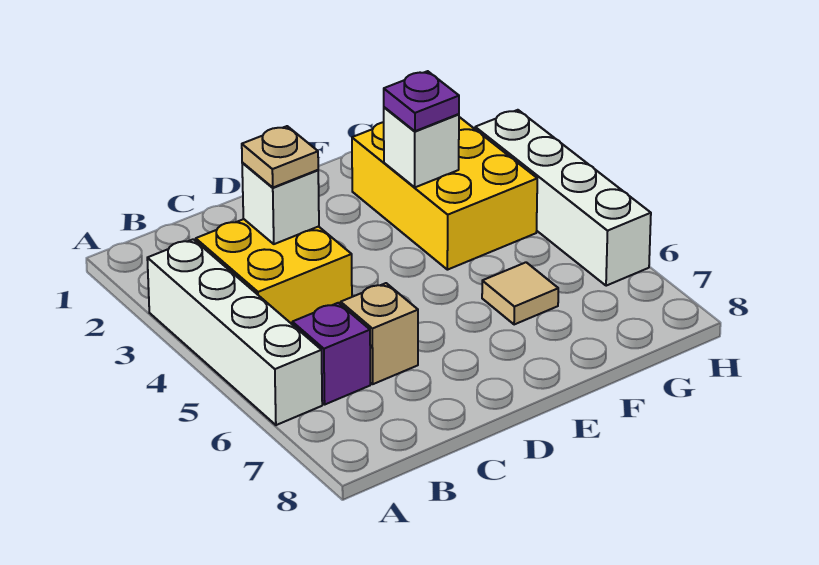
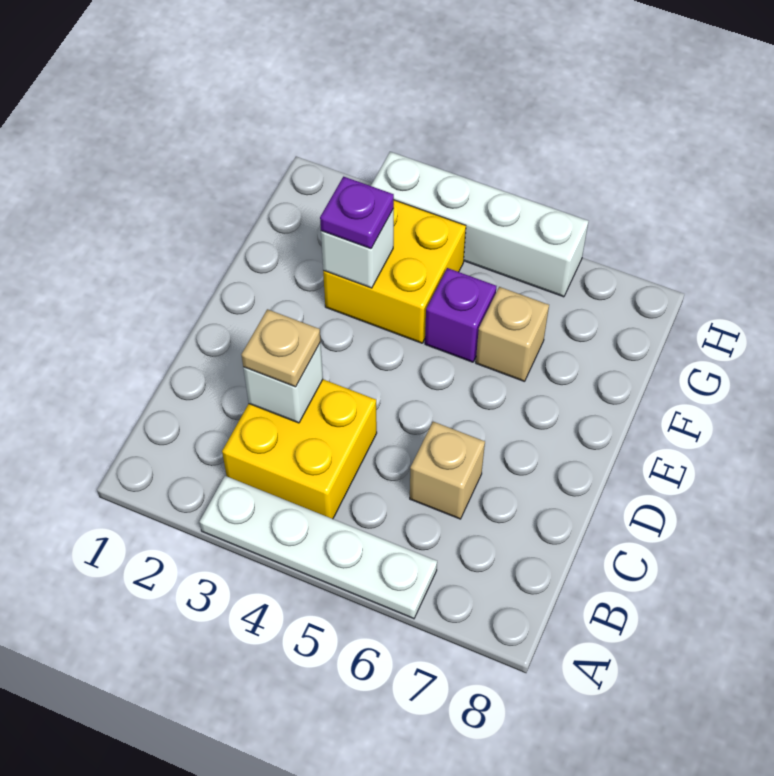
white brick A3:A6 level 1 -> white plate A3:A6 level 1
purple brick B6 level 1 -> purple brick F5 level 1
yellow brick F2:G4 level 1 -> yellow brick F3:G4 level 1
tan tile F6 level 1 -> tan brick F6 level 1

